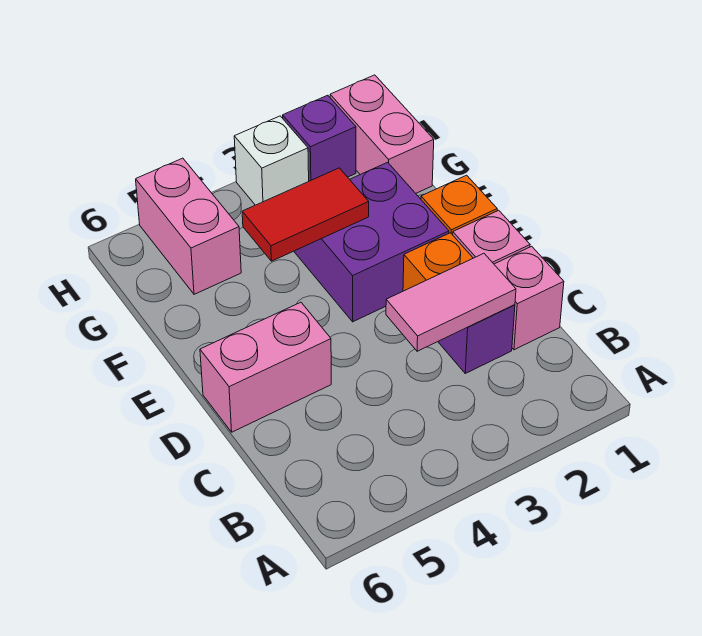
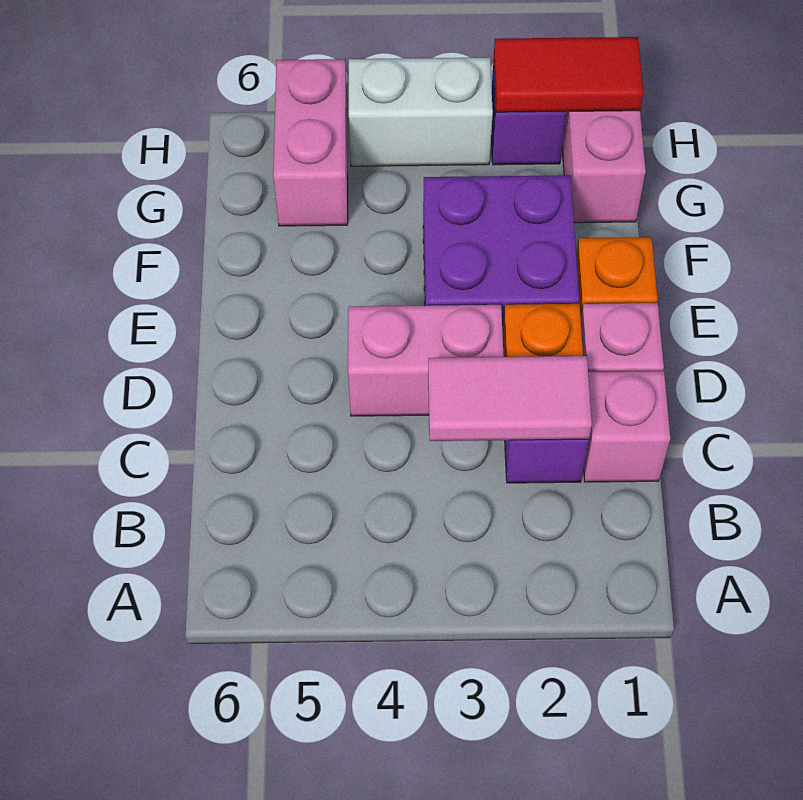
pink brick D5:D6 level 1 -> pink brick D3:D4 level 1
red tile F3:F4 level 2 -> red tile H1:H2 level 2
white brick H3 level 1 -> white brick H3:H4 level 1

